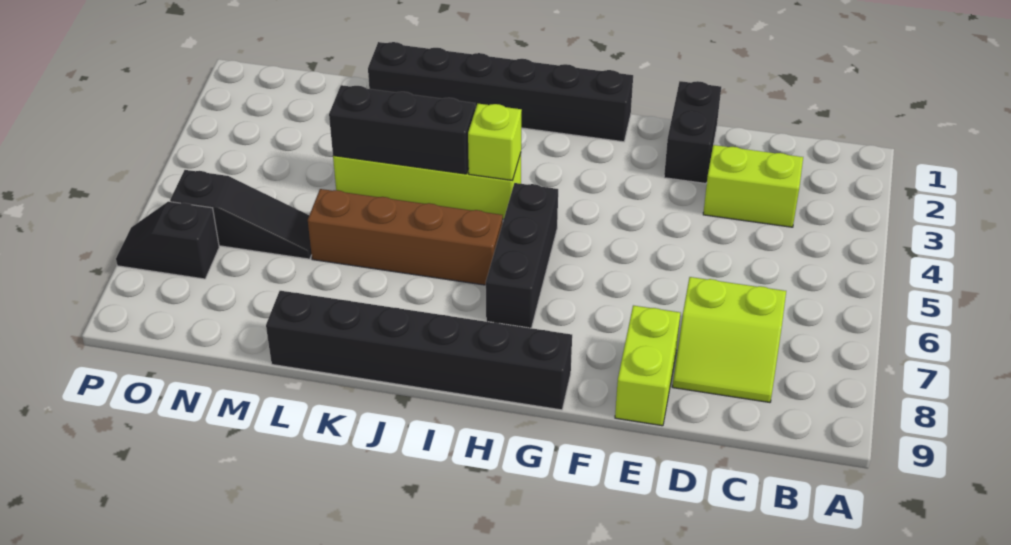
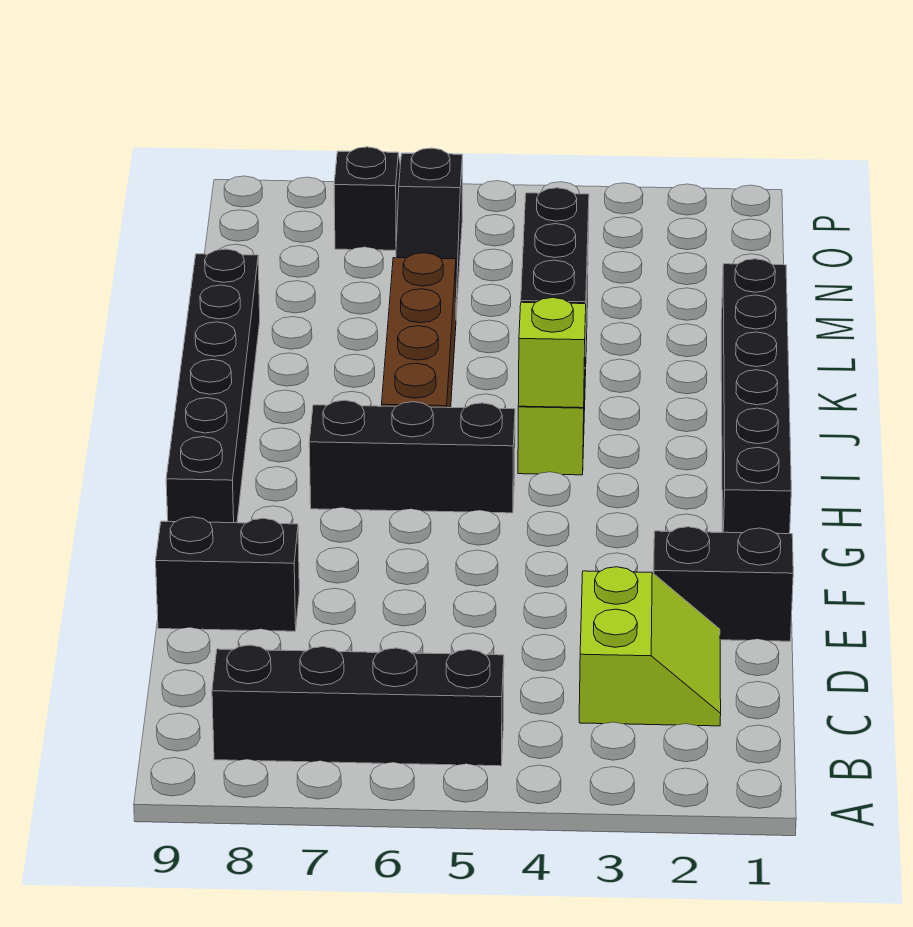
none -> black brick B5:B8 level 1
lime slope C7:D8 level 1 top 7 -> none
lime brick E8:E9 level 1 -> black brick E8:E9 level 1

